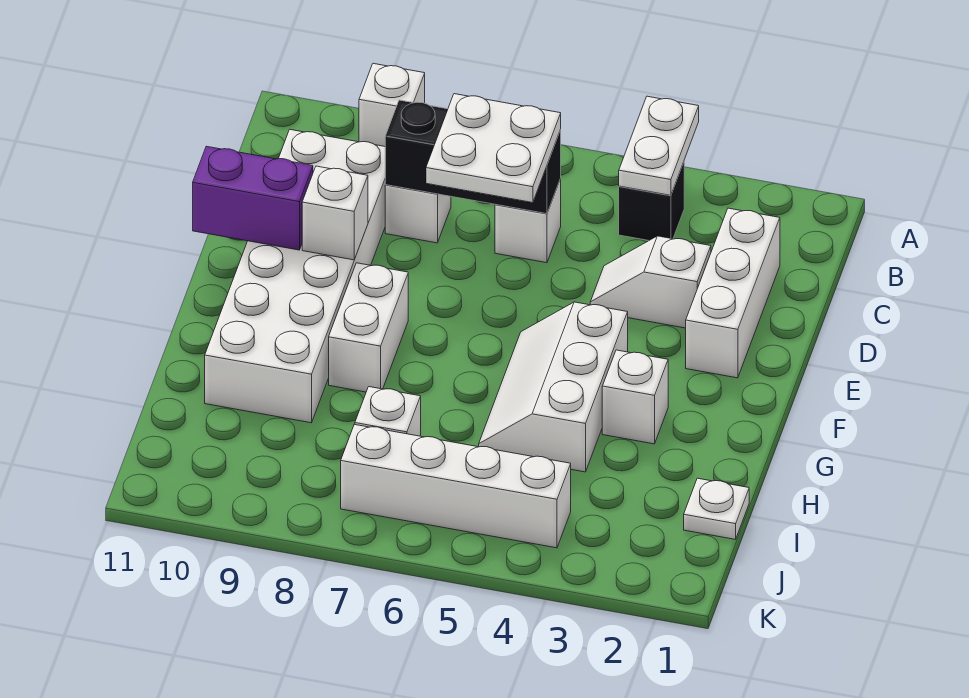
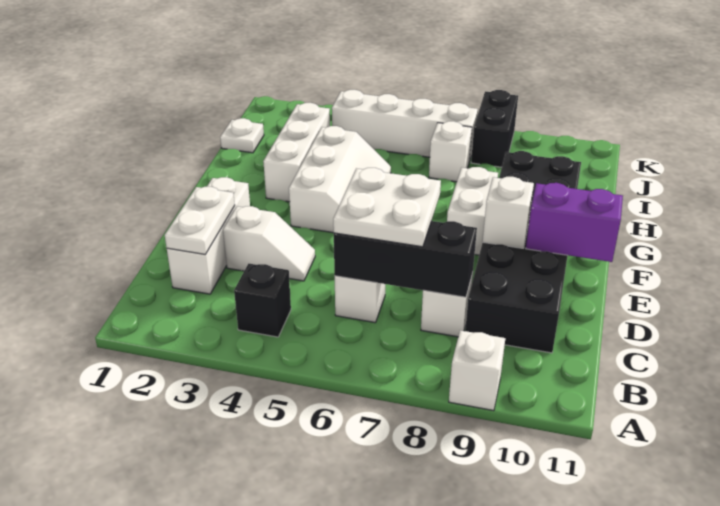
white plate A4:B4 level 2 -> white plate C2:D2 level 2
white brick C9:H10 level 1 -> black brick C9:H10 level 1
white brick G3 level 1 -> white brick G3:I3 level 1
none -> black brick J8:K8 level 1

